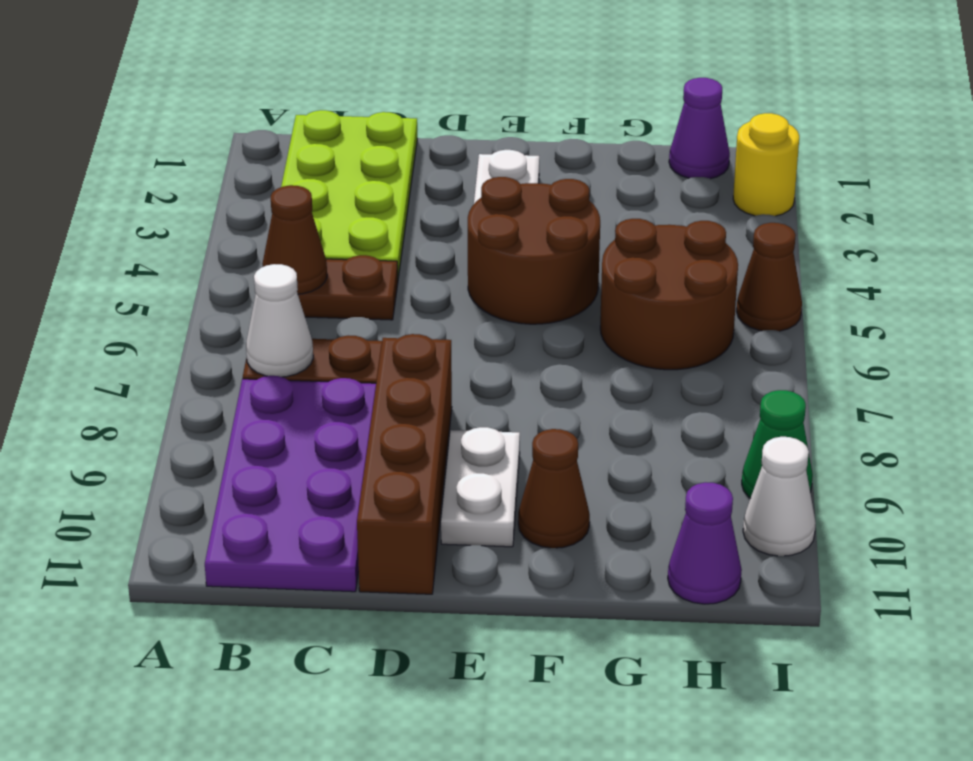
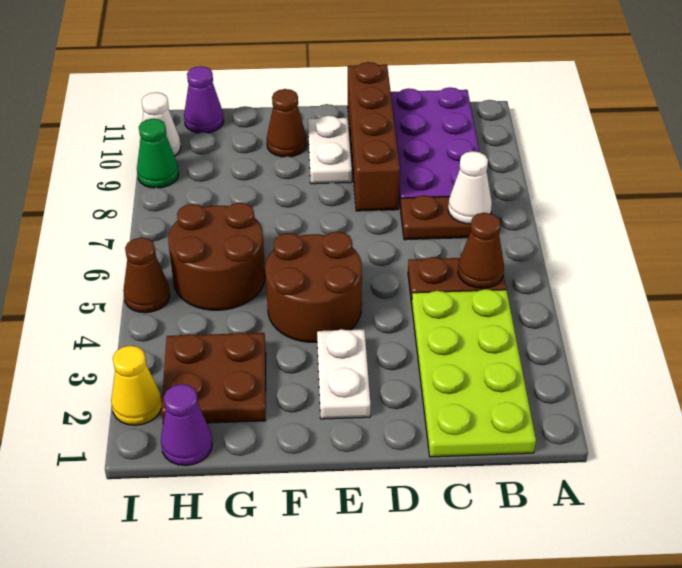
none -> brown plate G2:H3 level 1
yellow round brick I2 level 1 -> yellow cone I2 level 1

